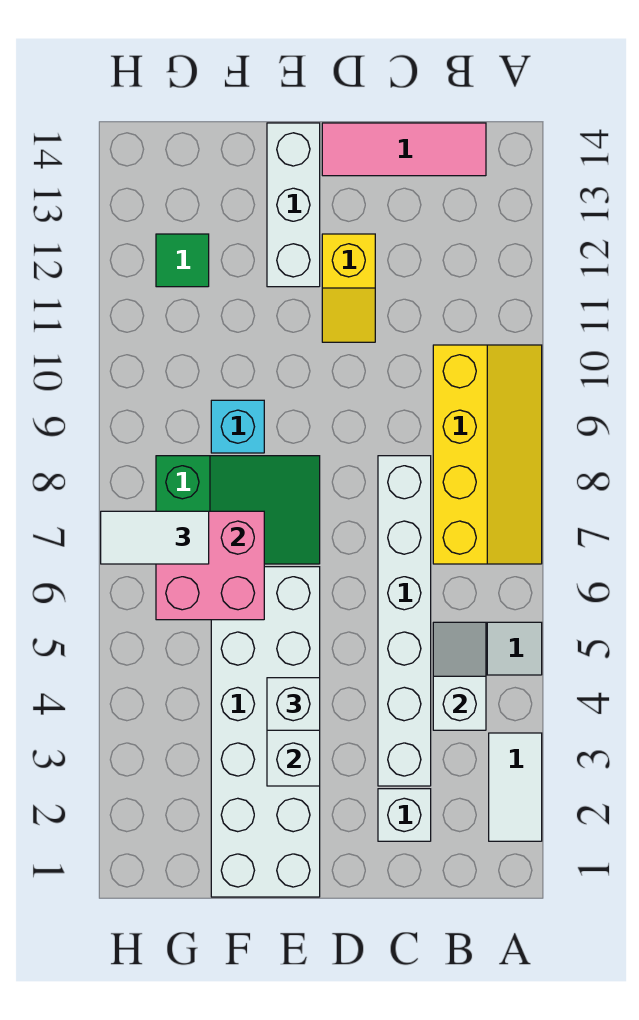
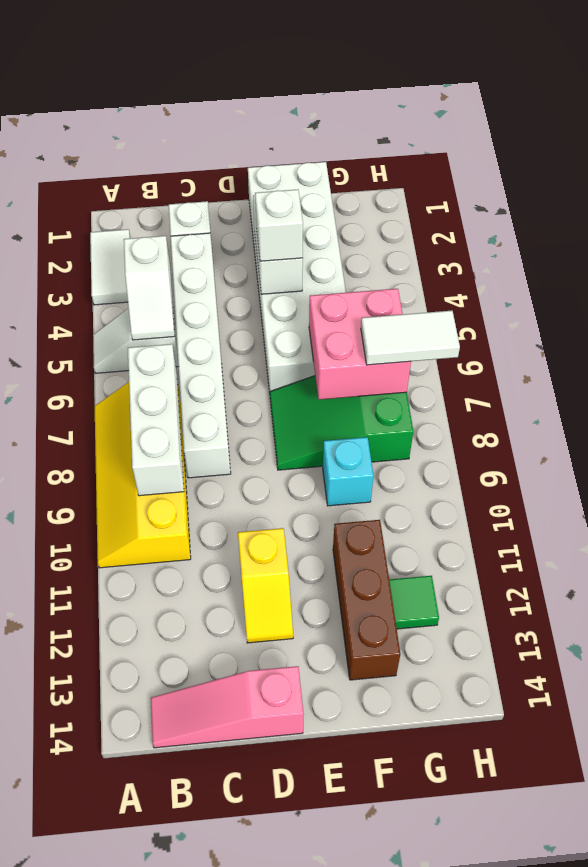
pink tile B14:D14 level 1 -> pink slope B14:D14 level 1 top D
yellow slope D11:D12 level 1 top 12 -> yellow slope D11:D12 level 1 top 11
white brick E12:E14 level 1 -> white brick B7:B9 level 2
none -> brown brick F11:F13 level 1

